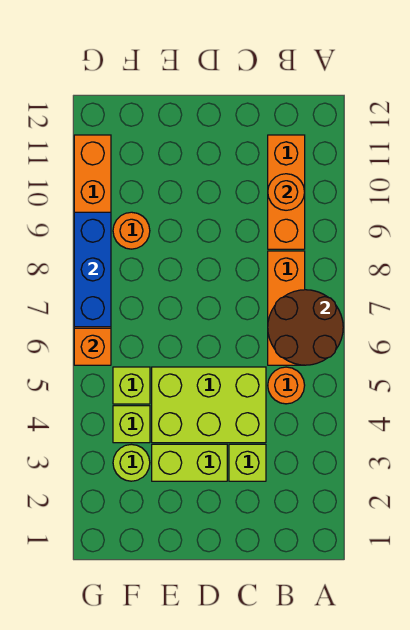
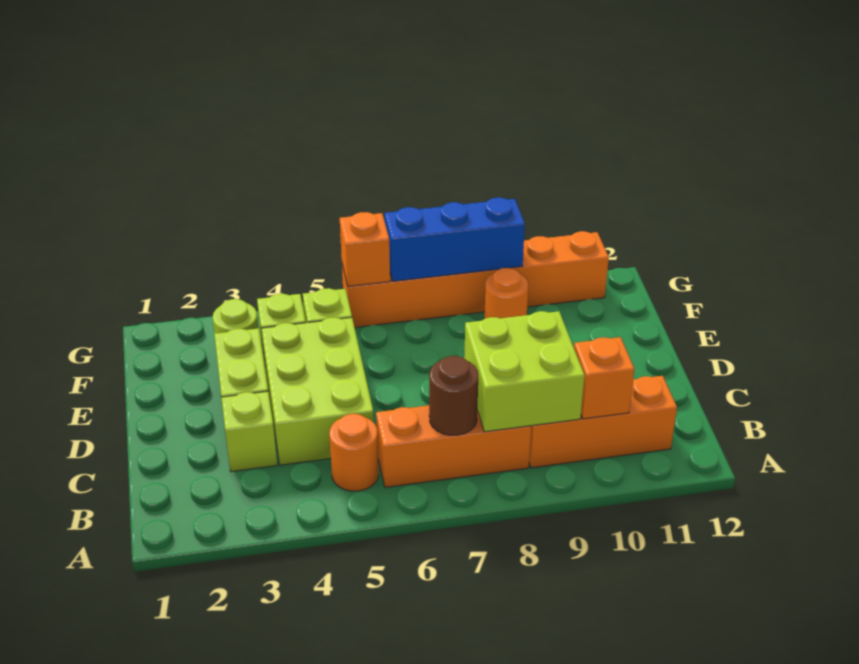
brown round brick A6:B7 level 2 -> brown round brick B7 level 2
none -> lime brick B8:C9 level 2
orange round brick B10 level 2 -> orange brick B10 level 2

